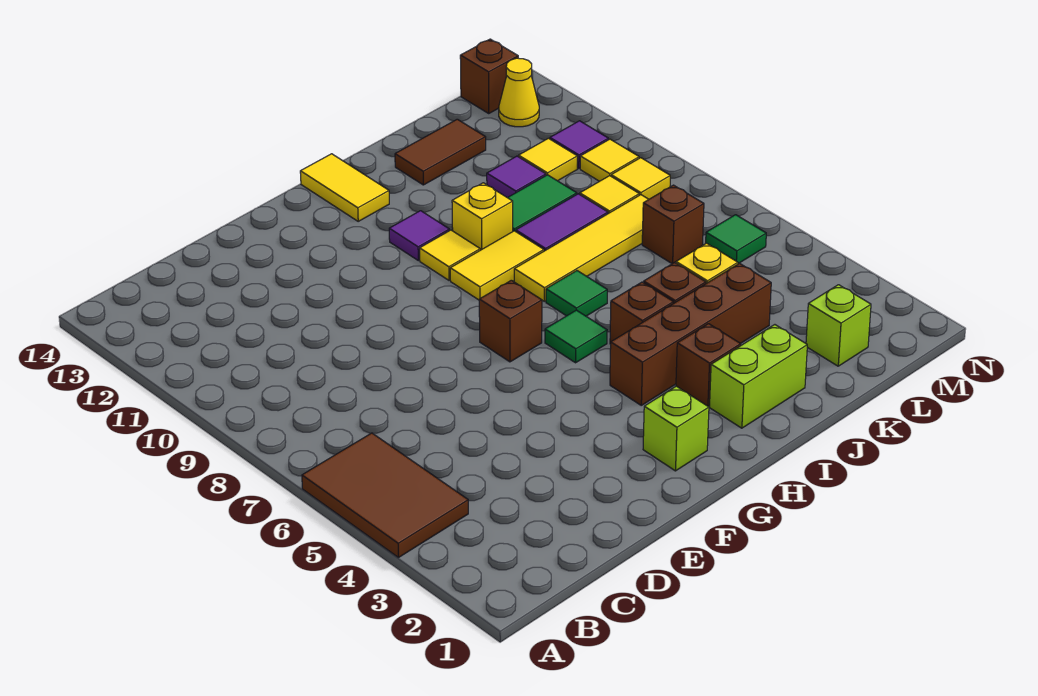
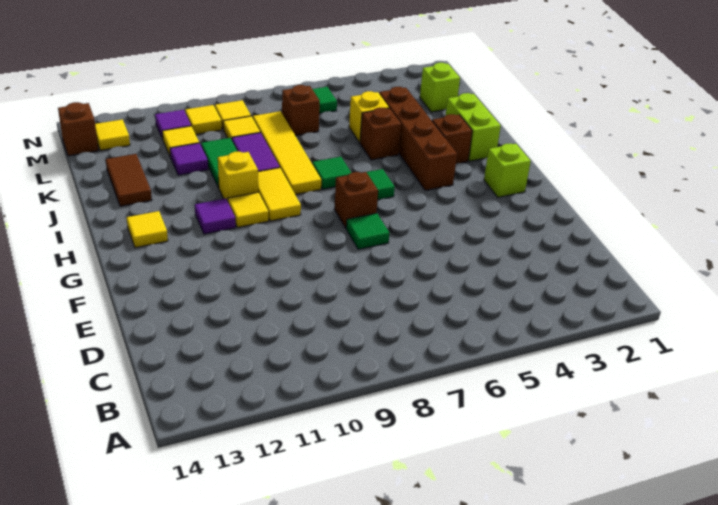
brown tile A4:B6 level 1 -> none
none -> green tile F7 level 1
yellow tile H13:H14 level 1 -> yellow tile H13 level 1
brown brick I5 level 1 -> none
yellow cone M13 level 1 -> yellow tile M13 level 1

